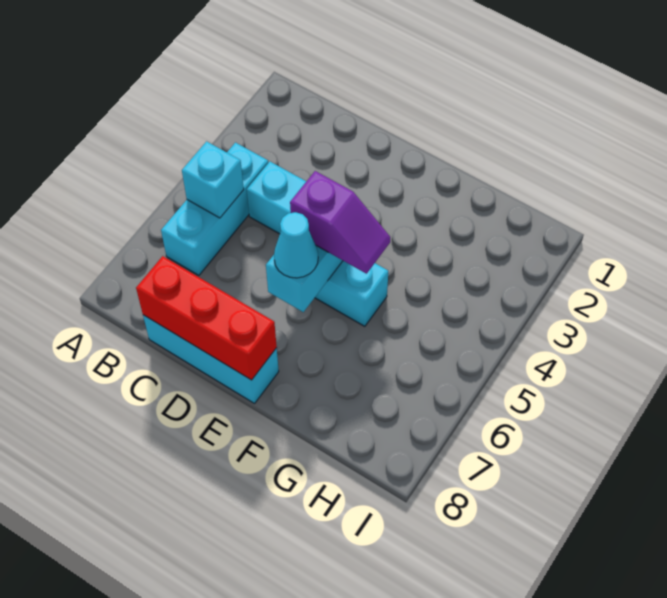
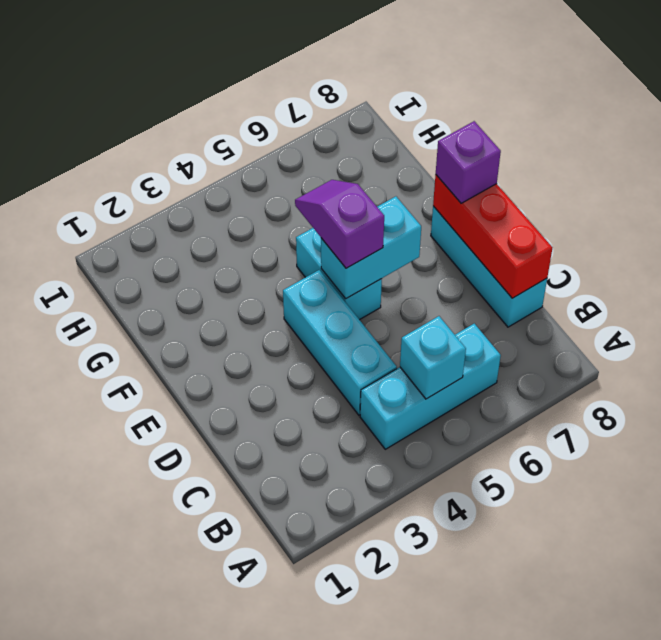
cyan cone E6 level 3 -> none
none -> purple brick E8 level 3

